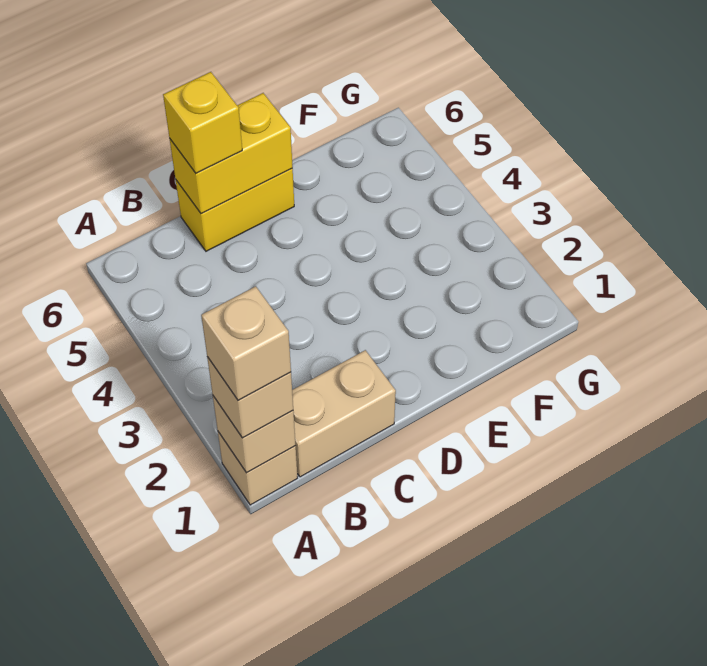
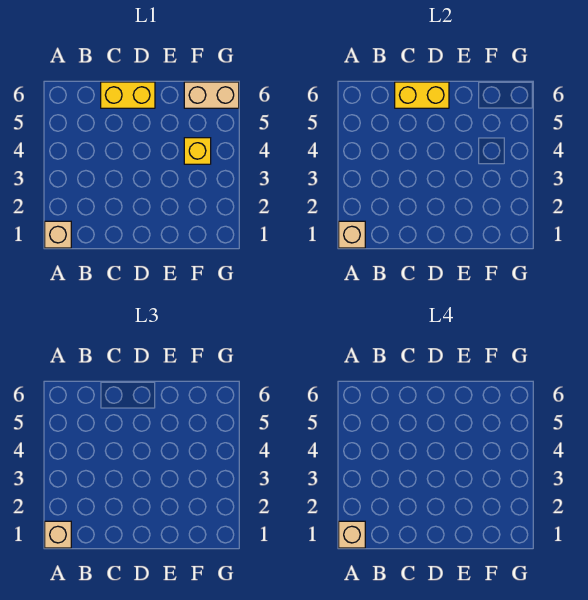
tan brick B1:C1 level 1 -> tan brick F6:G6 level 1
yellow brick C6 level 3 -> yellow brick F4 level 1

